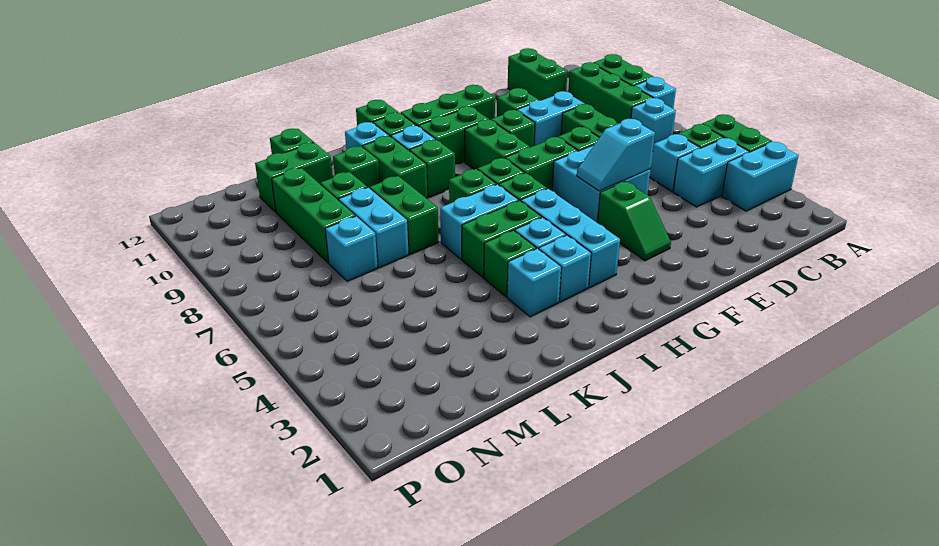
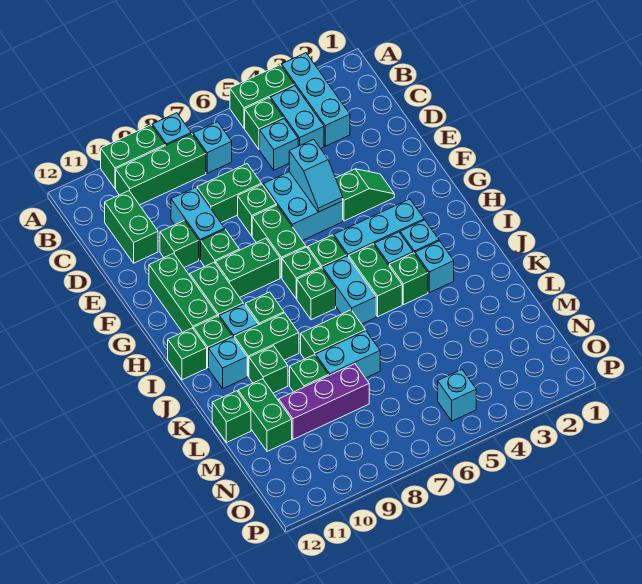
cyan brick A3:B3 level 1 -> cyan brick A3:C3 level 1
green brick C11:C12 level 1 -> green brick C11:D11 level 1
cyan brick M7 level 1 -> cyan brick O5 level 1
green brick M8:M10 level 1 -> purple brick M8:M10 level 1

